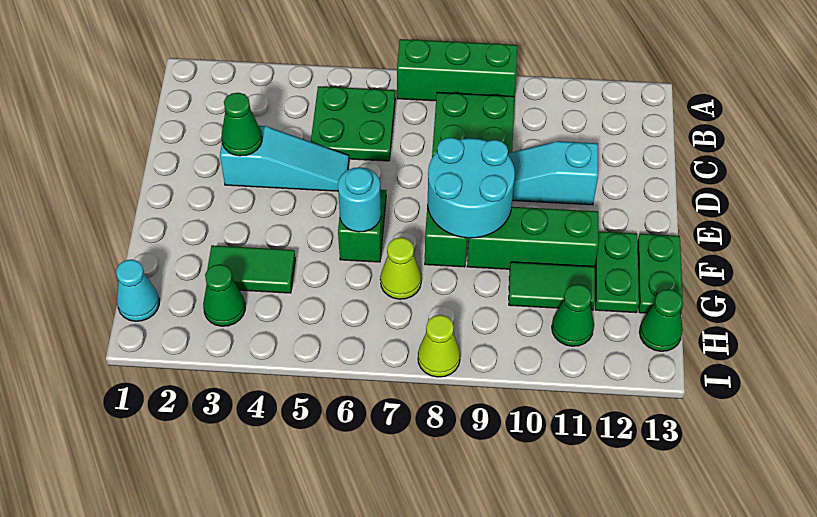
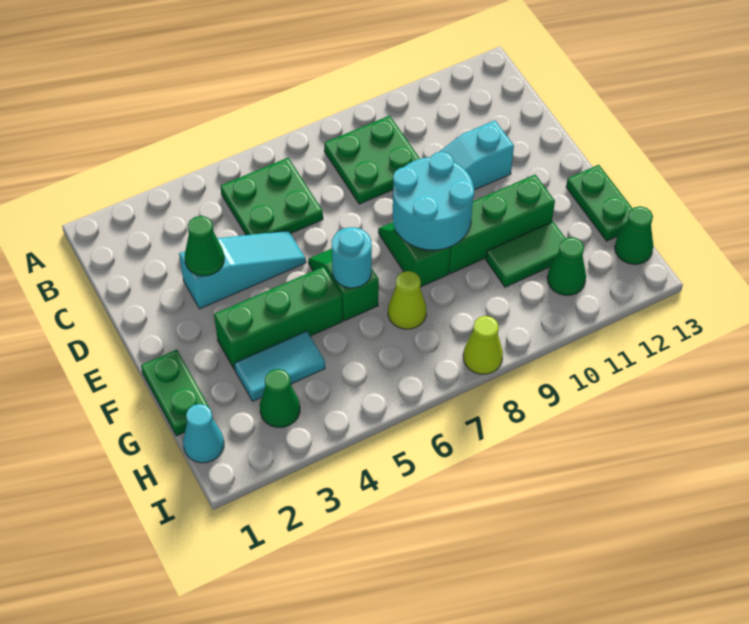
green brick A7:A9 level 1 -> green brick F3:F5 level 1
green plate F12:G12 level 1 -> green plate F1:G1 level 1
green tile G3:G4 level 1 -> cyan tile G3:G4 level 1

